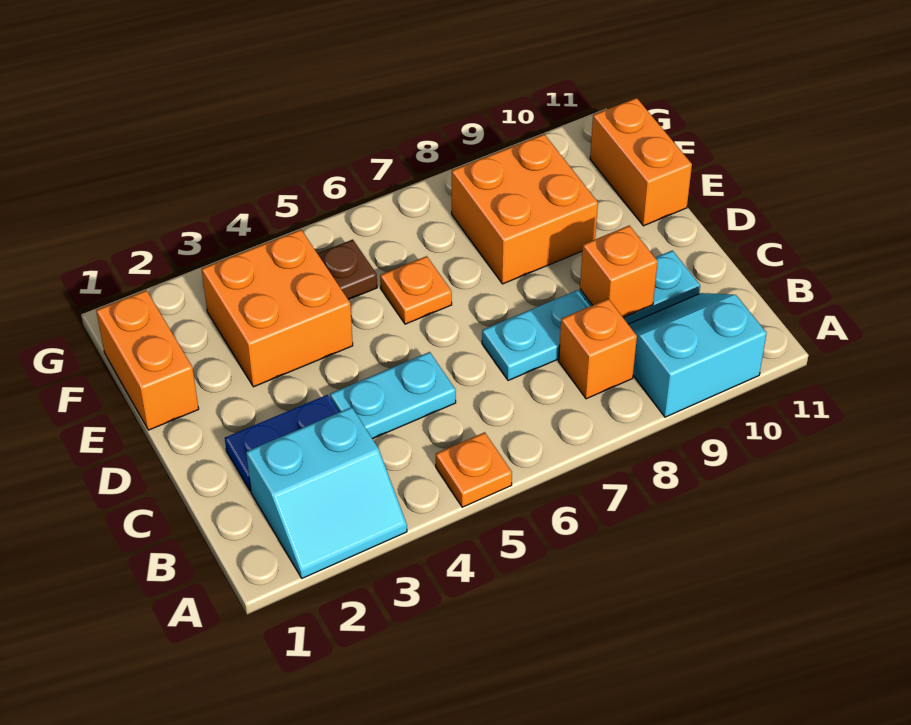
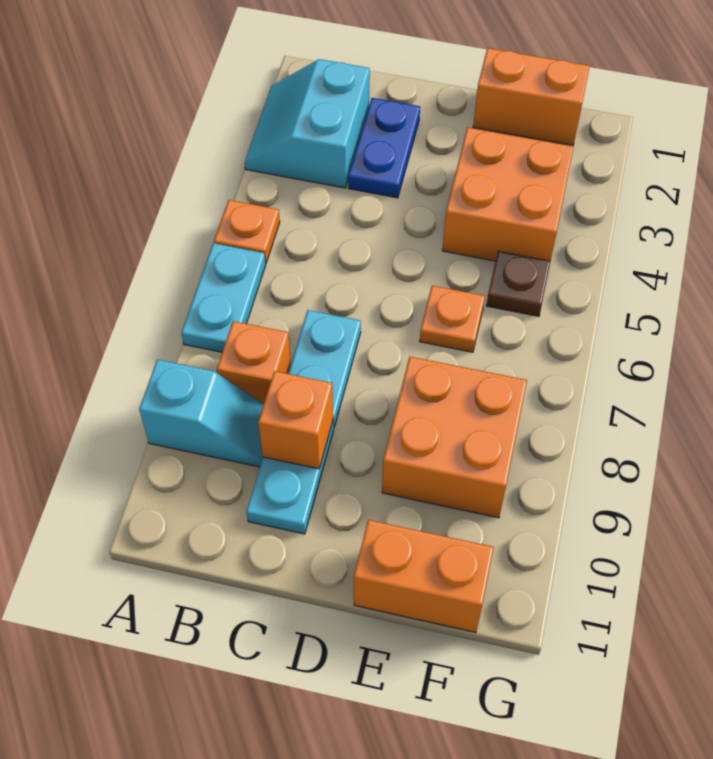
cyan slope A9:B10 level 1 top A -> cyan slope A9:B9 level 1 top A
cyan plate C4:C5 level 1 -> cyan plate A6:A7 level 1

